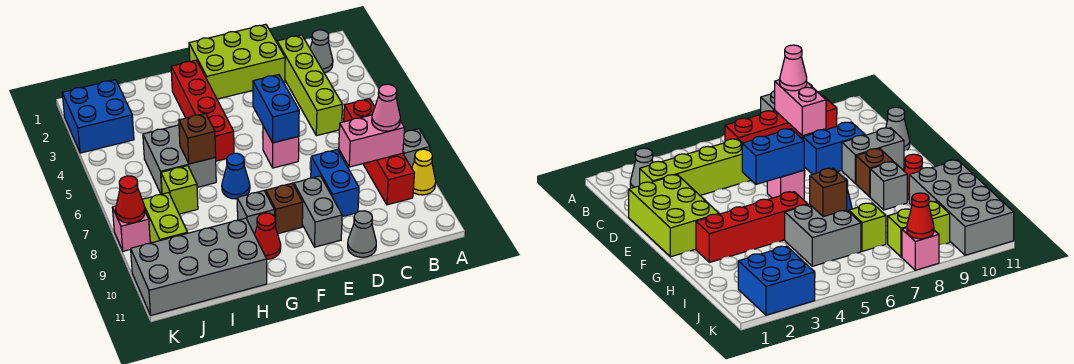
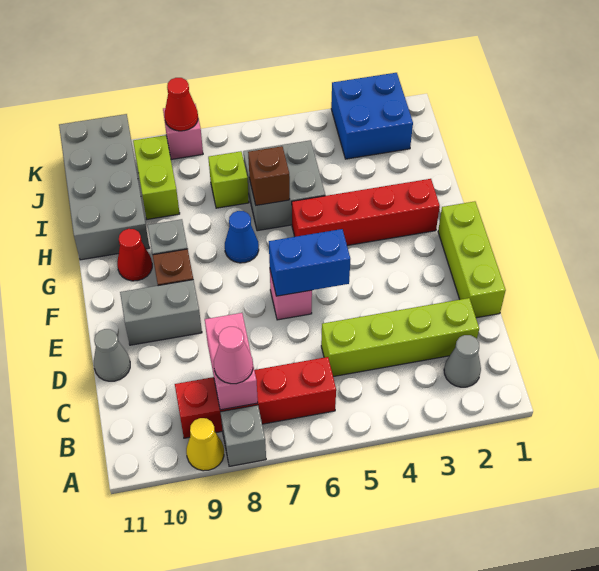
lime brick D1:F2 level 1 -> lime brick D1:F1 level 1
blue brick D8:D9 level 1 -> none
lime brick J8:J9 level 1 -> lime brick I9:J9 level 1

